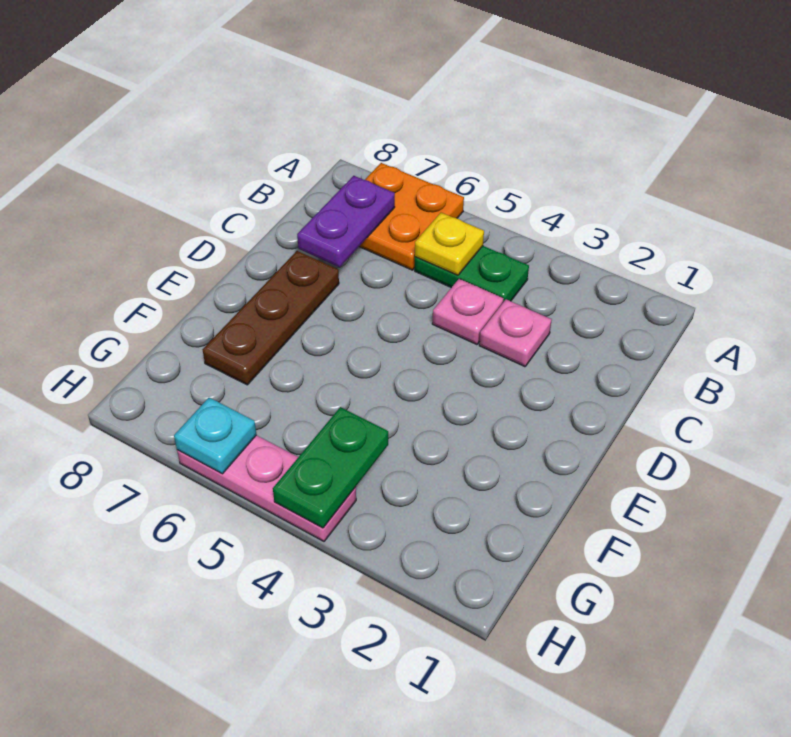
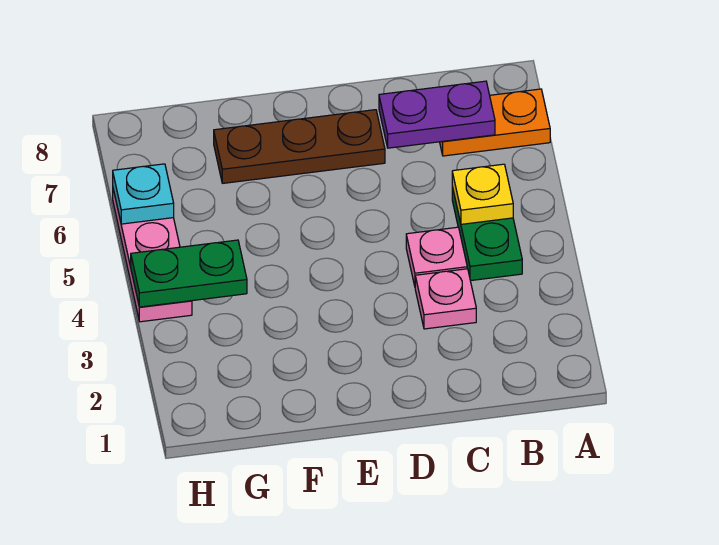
orange plate A6:B7 level 1 -> orange plate A7:B7 level 1

